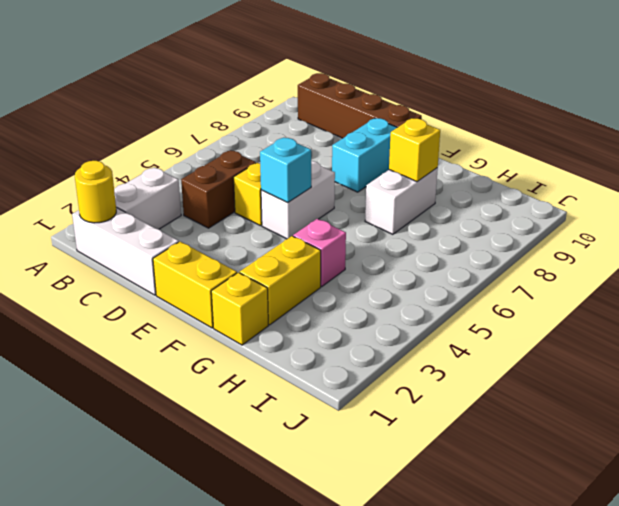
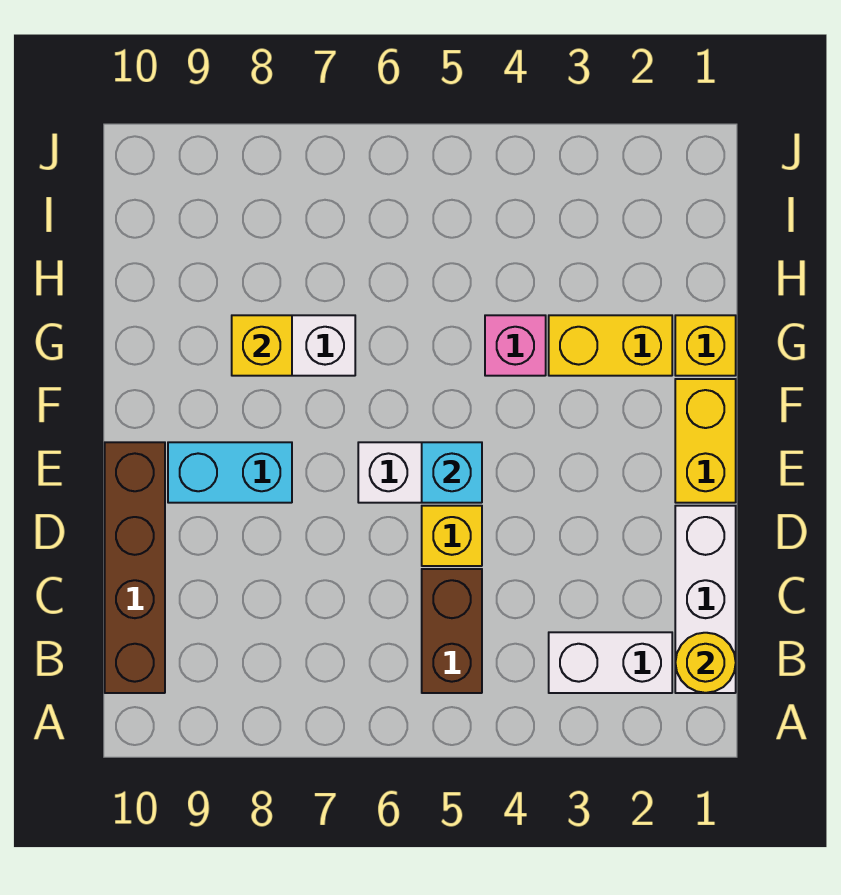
brown brick C4:C5 level 1 -> brown brick B5:C5 level 1

